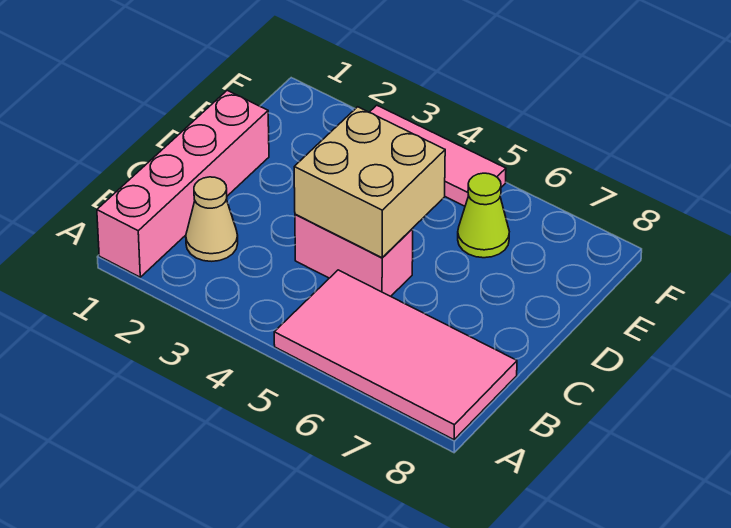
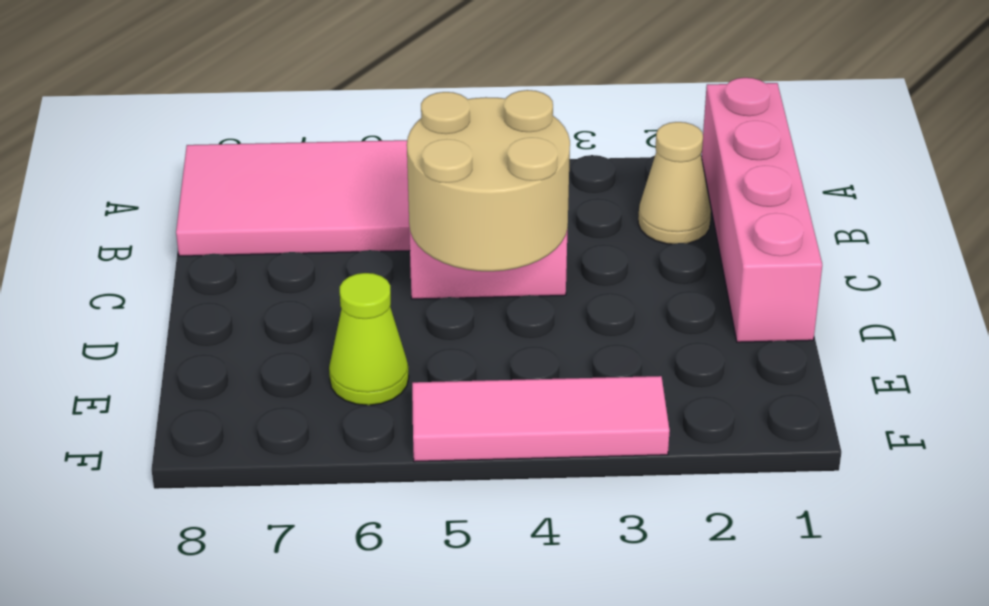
tan brick C4:D5 level 2 -> tan round brick C4:D5 level 2

